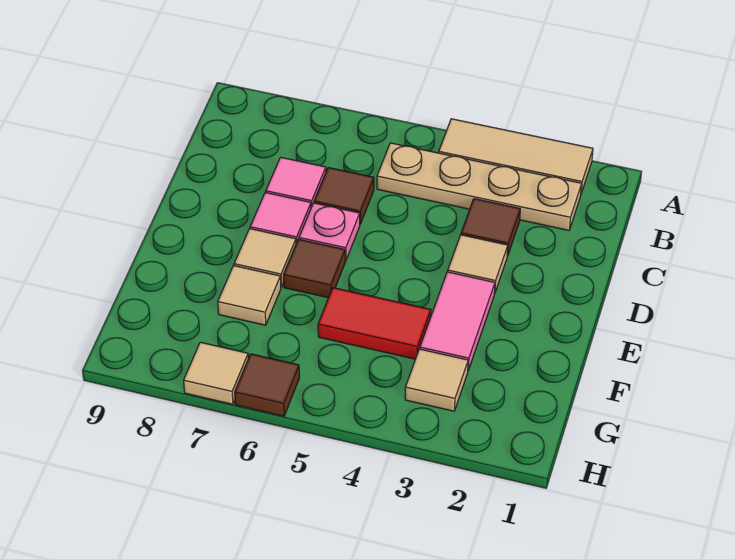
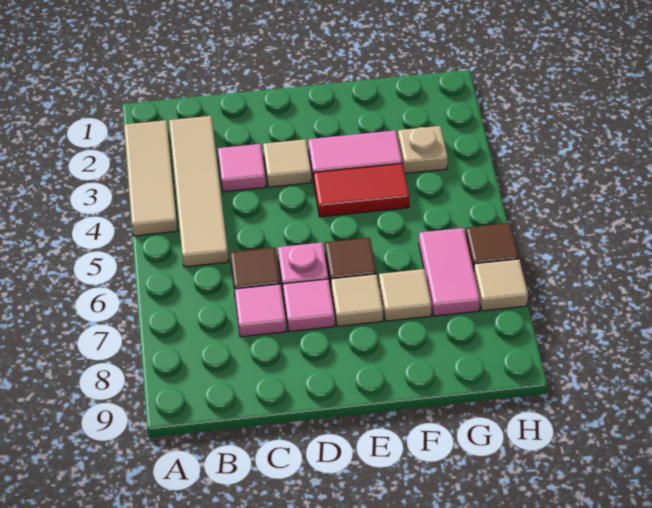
tan plate B2:B5 level 1 -> tan tile B2:B5 level 1
brown tile C3 level 1 -> pink tile C3 level 1
red tile F4:F5 level 1 -> red tile E4:F4 level 1
tan tile G3 level 1 -> tan plate G3 level 1
none -> pink tile G6:G7 level 1

